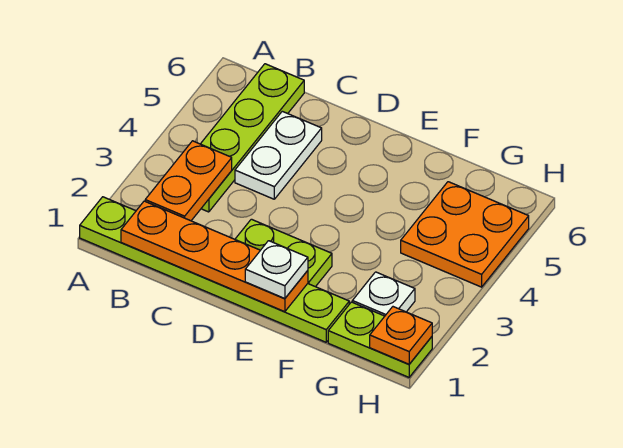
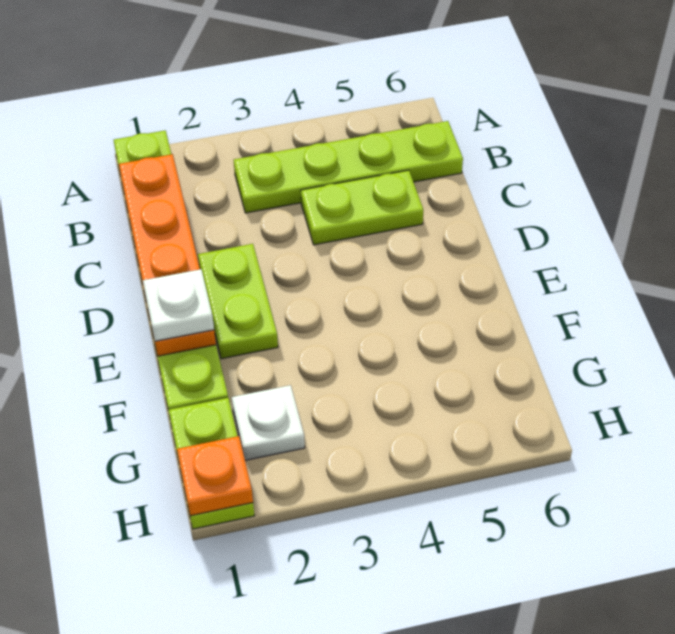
orange plate B2:B3 level 2 -> none
white plate C4:C5 level 1 -> lime plate C4:C5 level 1
orange plate G4:H5 level 1 -> none

